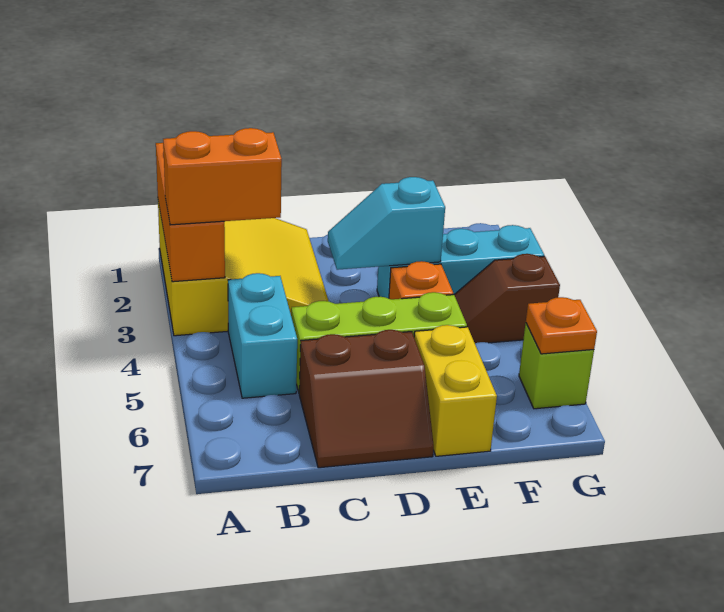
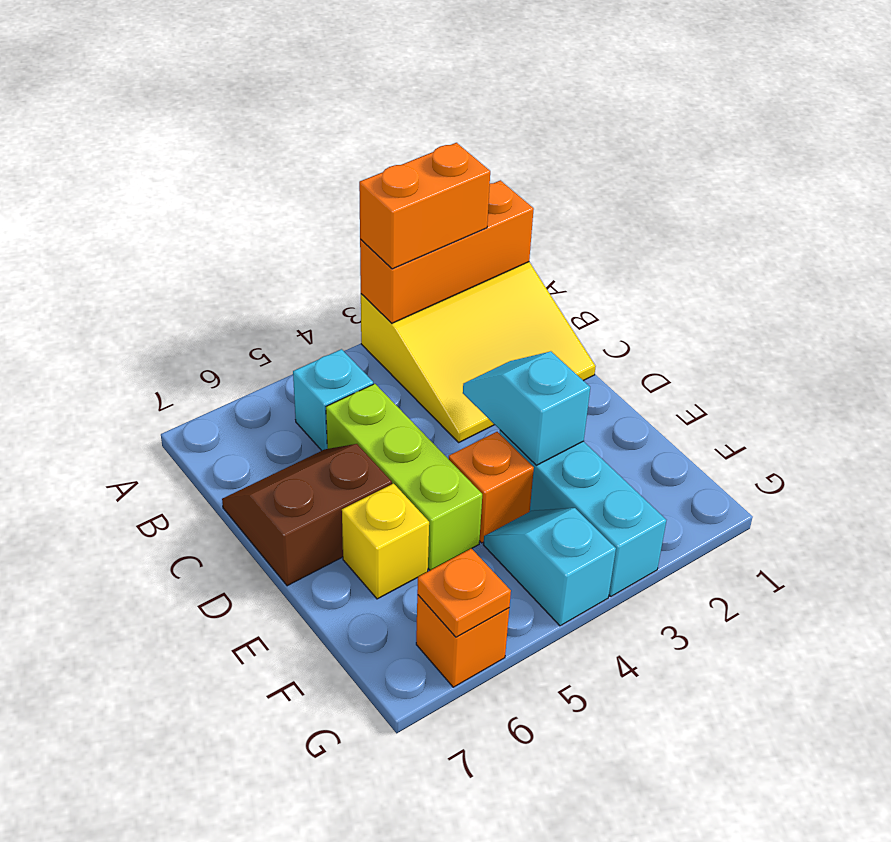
orange brick A3:B3 level 3 -> orange brick A2:A3 level 3
cyan brick B4:B5 level 1 -> cyan brick B5 level 1
brown slope C6:D7 level 1 top 6 -> brown slope C6:D7 level 1 top D
yellow brick E6:E7 level 1 -> yellow brick E6 level 1
brown slope F4:G4 level 1 top G -> cyan slope F4:G4 level 1 top G
lime brick G6 level 1 -> orange brick G6 level 1

